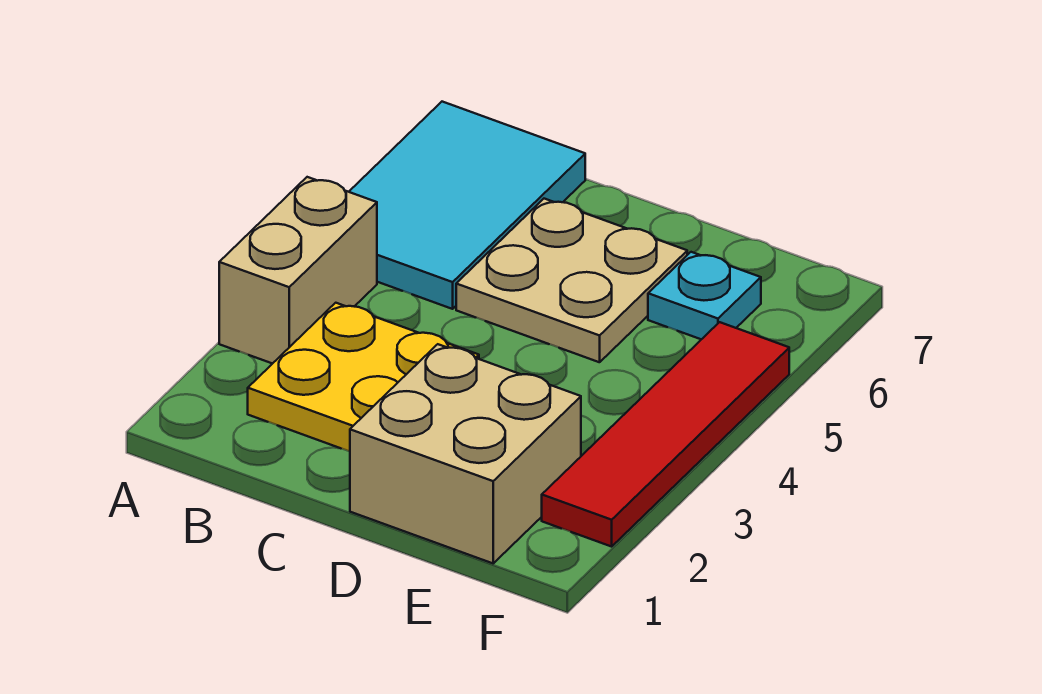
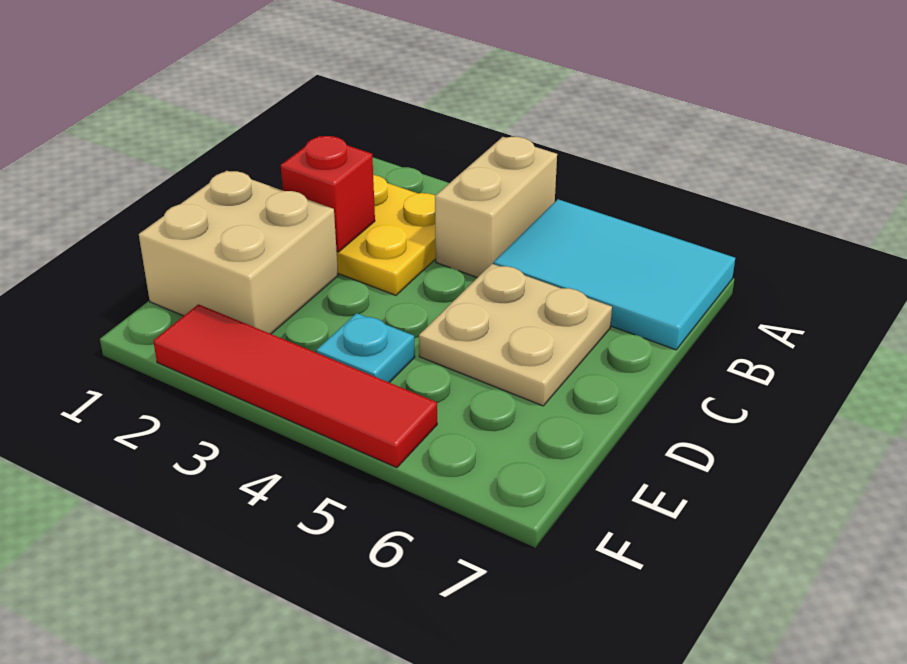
tan brick A3:A4 level 1 -> tan brick A4:B4 level 1
none -> red brick C2 level 2
cyan plate E6 level 1 -> cyan plate E4 level 1

